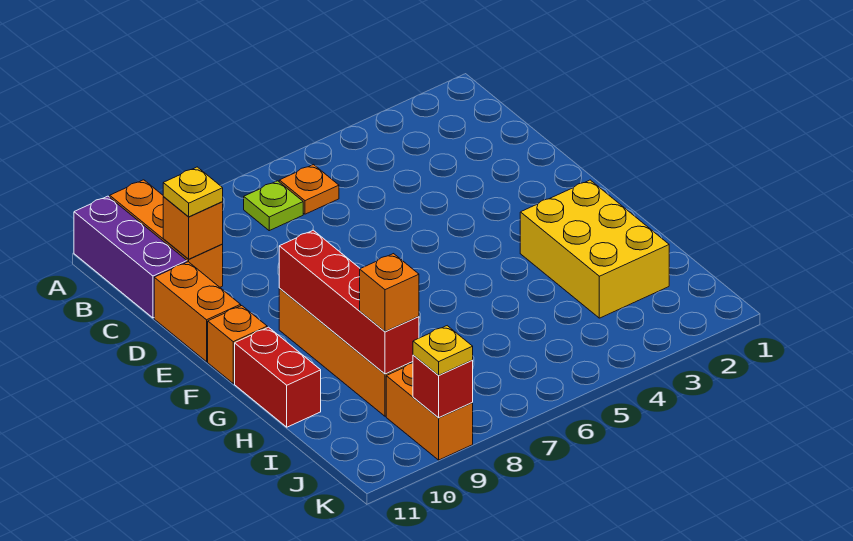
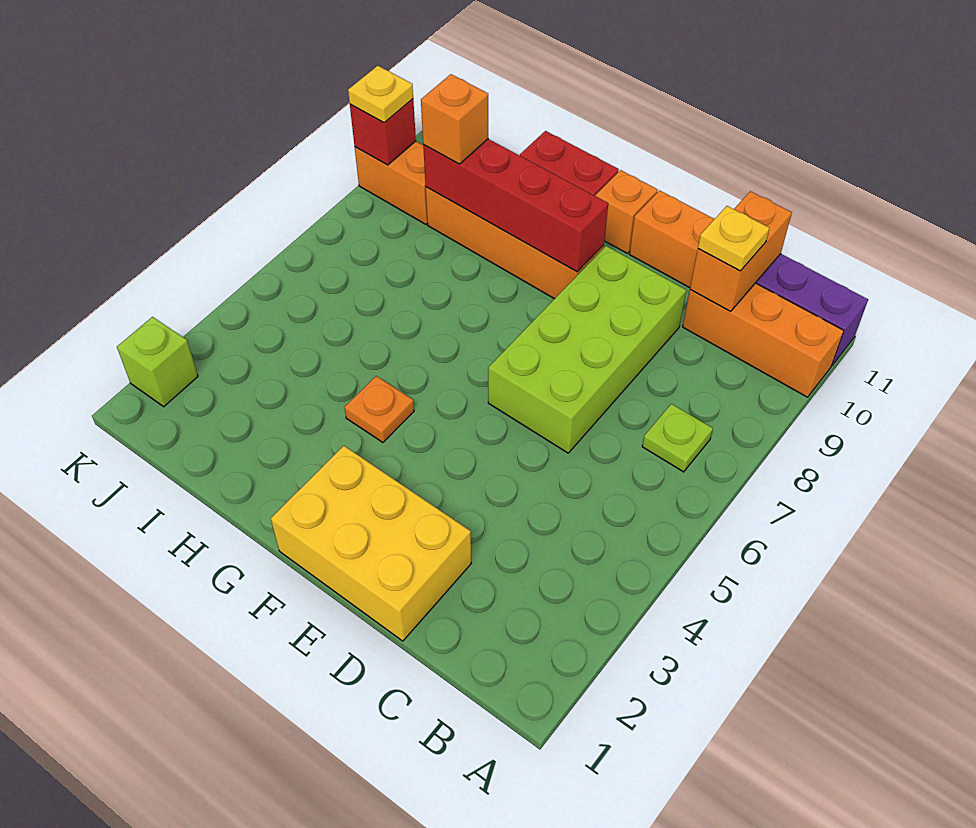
orange plate B6 level 1 -> orange plate G4 level 1
orange brick C10 level 2 -> orange brick C10:C11 level 2
none -> lime brick D6:E9 level 1
yellow brick G2:I3 level 1 -> yellow brick D1:F2 level 1
none -> lime brick K2 level 1

